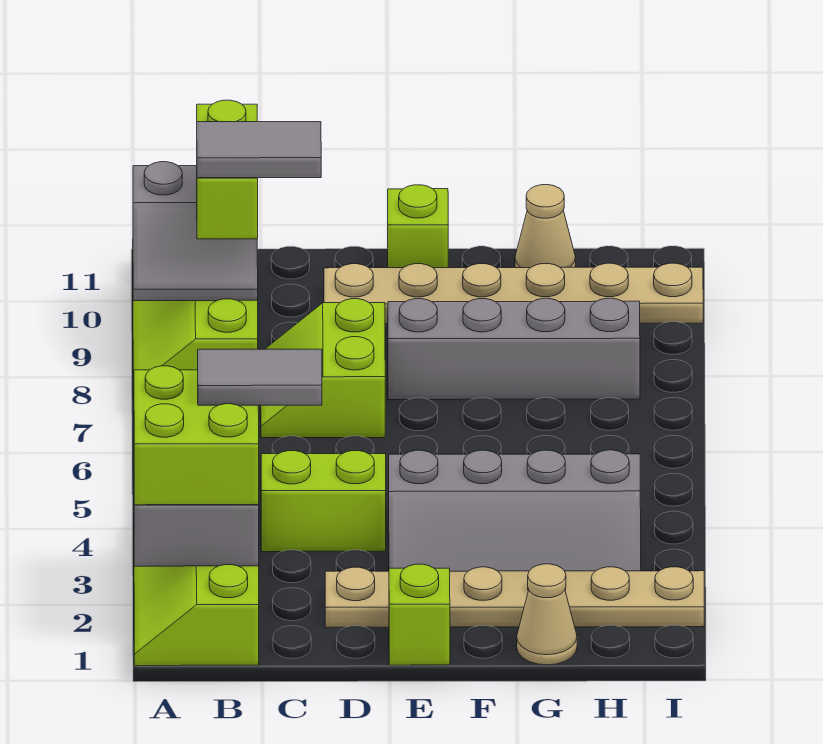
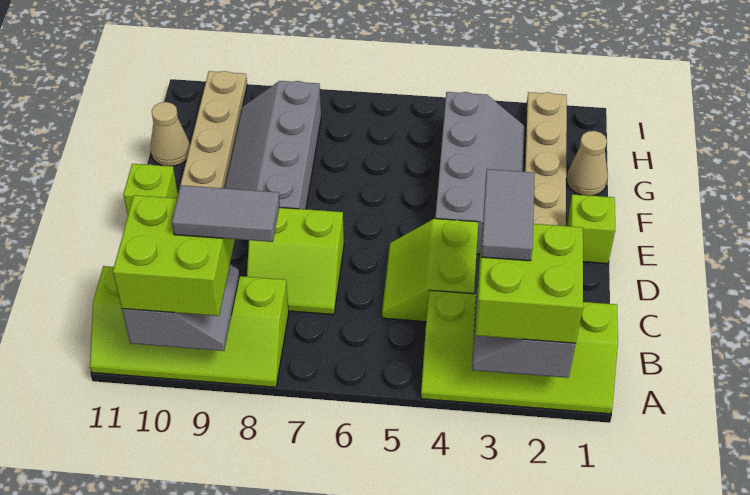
lime brick B9:B10 level 3 -> lime brick A9:B10 level 3
grey tile B9:C9 level 4 -> grey tile B8:B9 level 4

